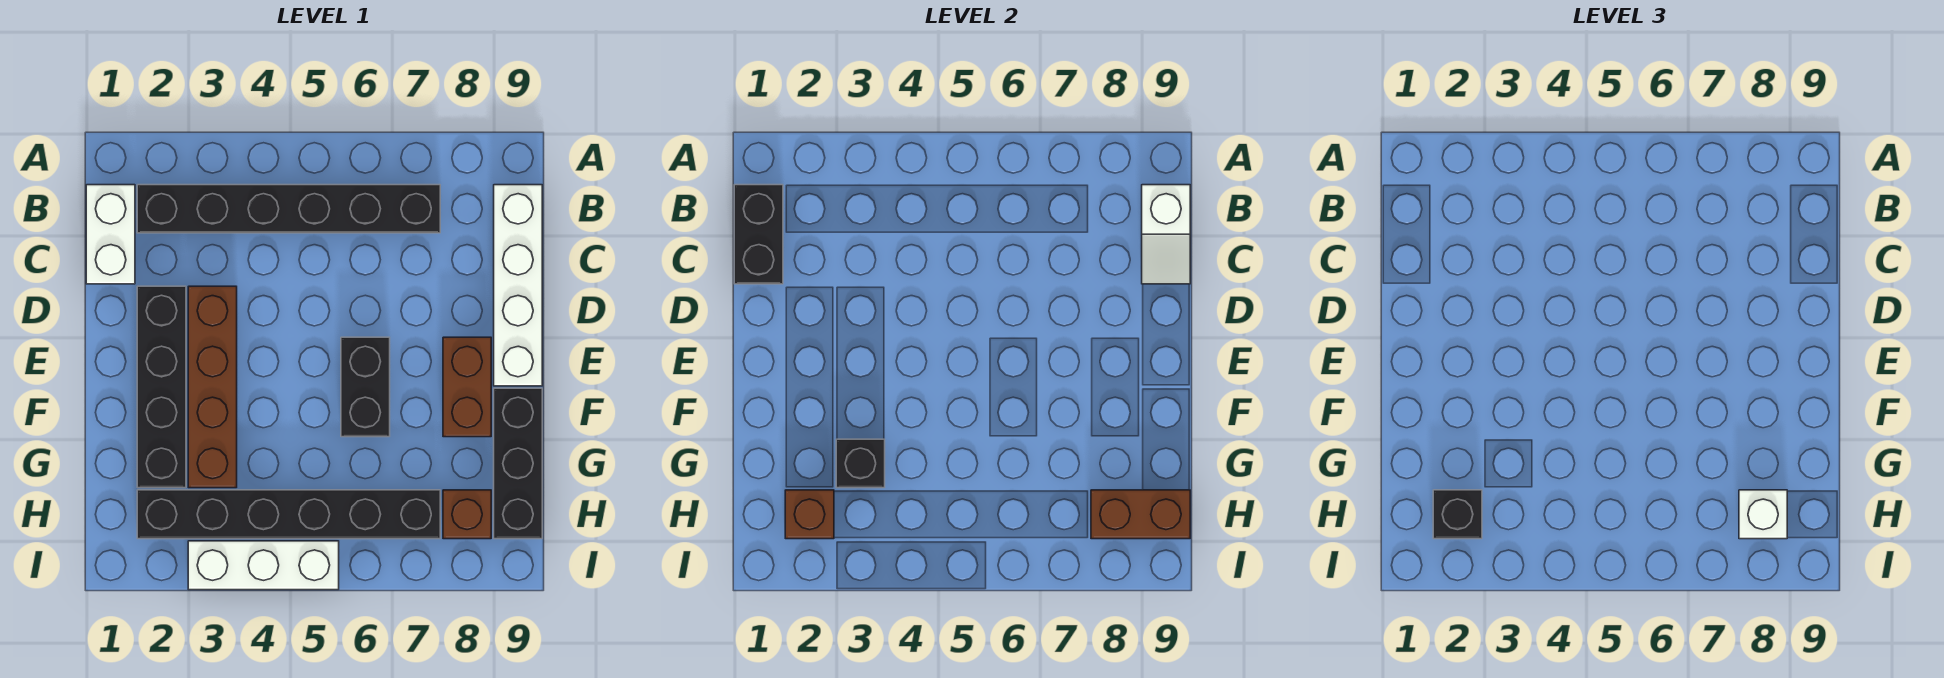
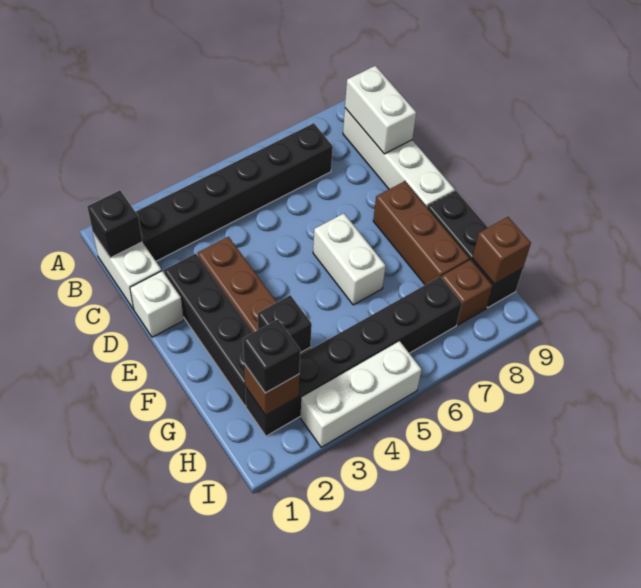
black brick B1:C1 level 2 -> black brick B1 level 2
white slope B9:C9 level 2 top B -> white brick B9:C9 level 2
black brick E6:F6 level 1 -> white brick E6:F6 level 1
brown brick E8:F8 level 1 -> brown brick E8:G8 level 1
brown brick H8:H9 level 2 -> brown brick H9 level 2
white brick H8 level 3 -> white brick D1 level 1

